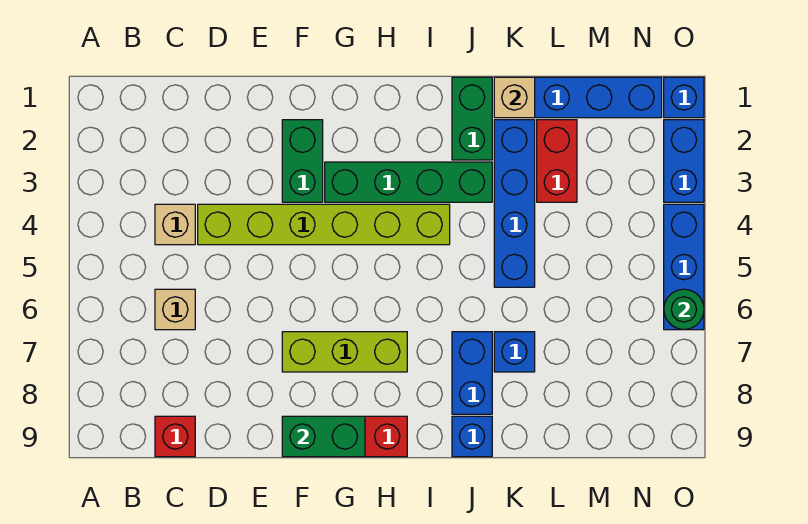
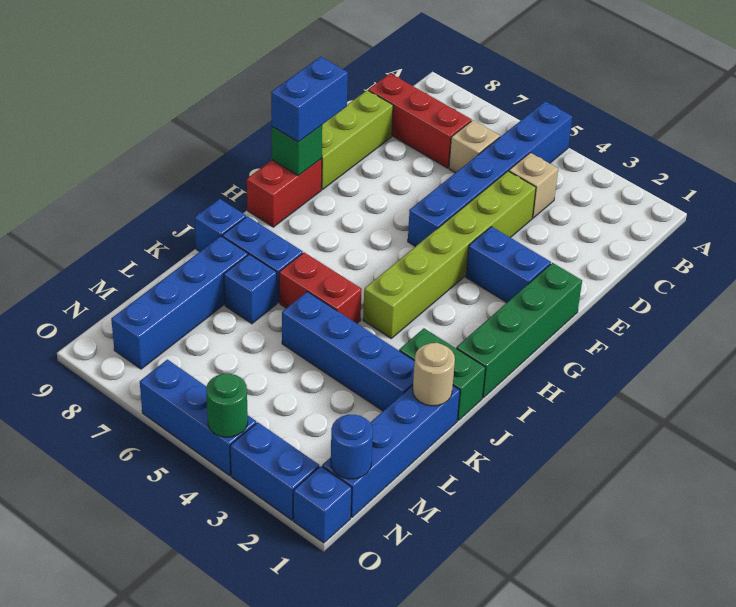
none -> blue brick A5:F5 level 1
red brick C9 level 1 -> red brick C7:C9 level 1
green brick F2:F3 level 1 -> blue brick F2:F3 level 1
lime brick F7:H7 level 1 -> lime brick D9:F9 level 1
green brick F9:G9 level 2 -> green brick G9 level 2
none -> blue brick F9:G9 level 3
green brick G3:J3 level 1 -> green brick F1:I1 level 1
tan brick K1 level 2 -> tan round brick K1 level 2
none -> blue brick K8:N8 level 1
red brick L2:L3 level 1 -> red brick J5:J6 level 1
none -> blue round brick N1 level 2
green round brick O6 level 2 -> green round brick O4 level 2

